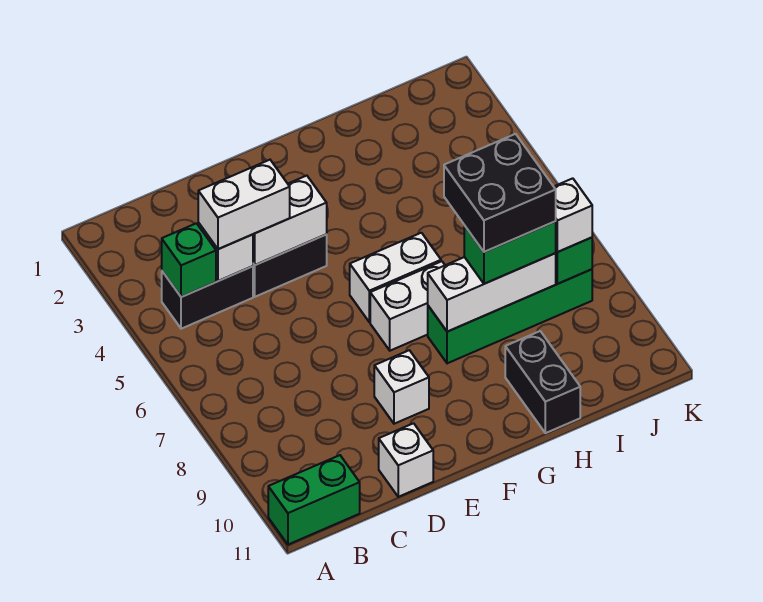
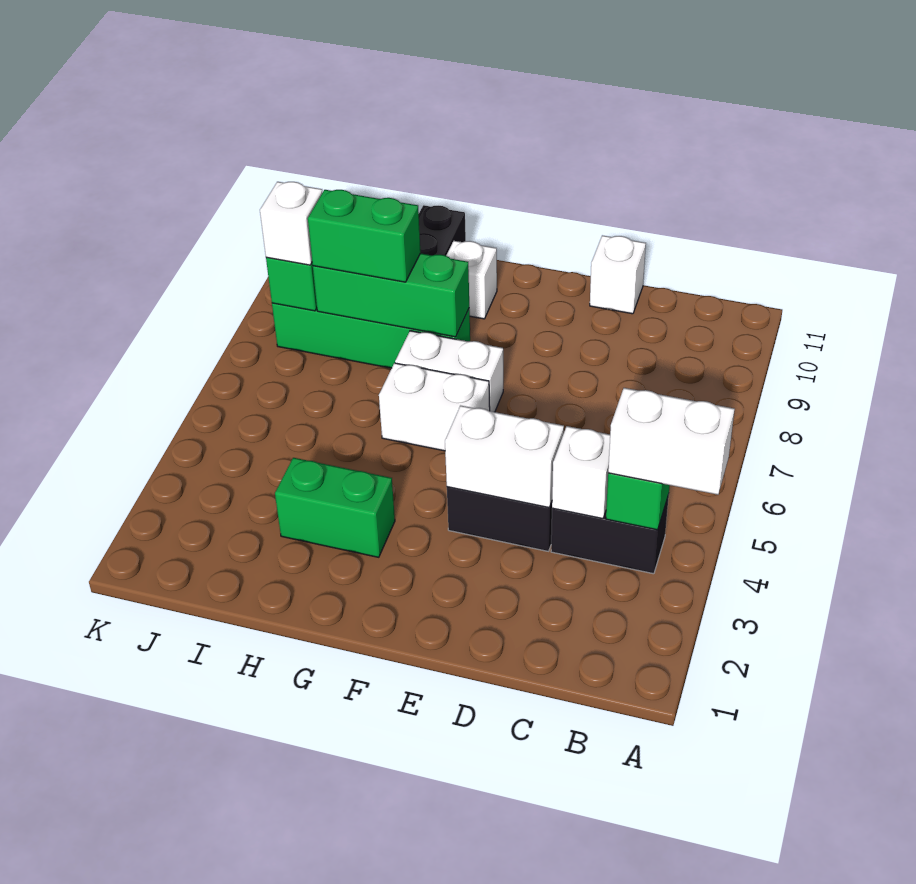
green brick A11:B11 level 1 -> green brick G3:H3 level 1
white brick C4:D4 level 3 -> white brick A4:B4 level 3
white brick E9 level 1 -> white brick G10 level 1
white brick G8:I8 level 2 -> green brick G8:I8 level 2
black brick H7:I8 level 4 -> none

